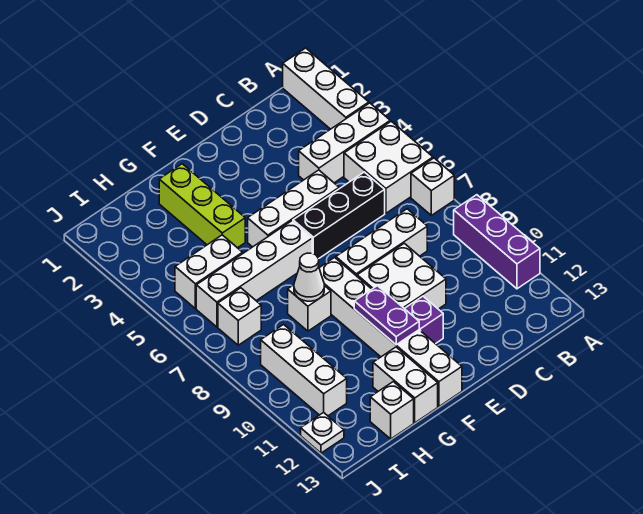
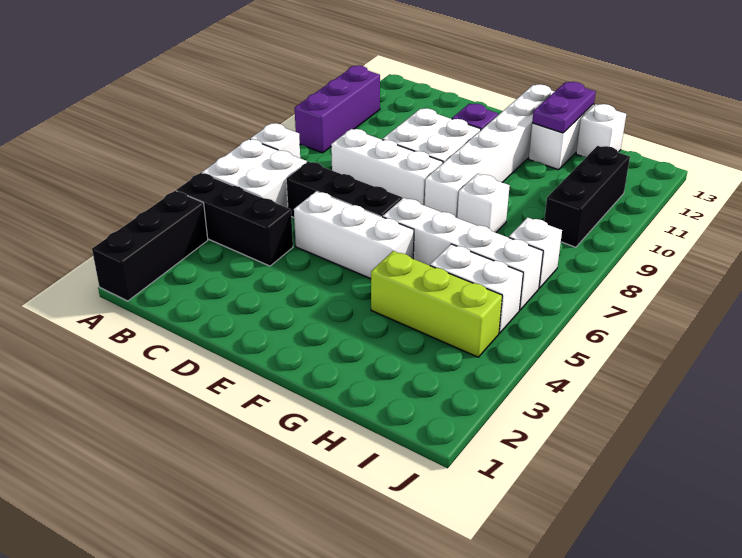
white brick A1:A3 level 1 -> black brick A1:A3 level 1
white brick A4:C4 level 1 -> black brick A4:C4 level 1
purple plate F10:F11 level 2 -> purple plate G12:G13 level 2
lime brick G2:G4 level 1 -> lime brick G4:I4 level 1
white cone G8 level 2 -> none
white brick I9:I11 level 1 -> black brick I9:I11 level 1
white plate J12 level 1 -> none

